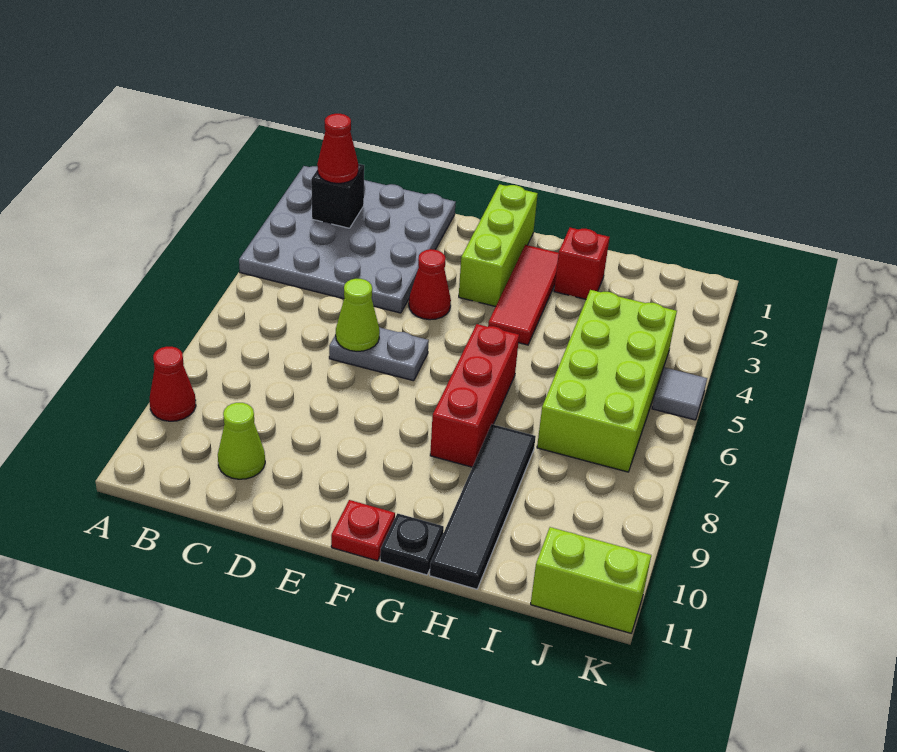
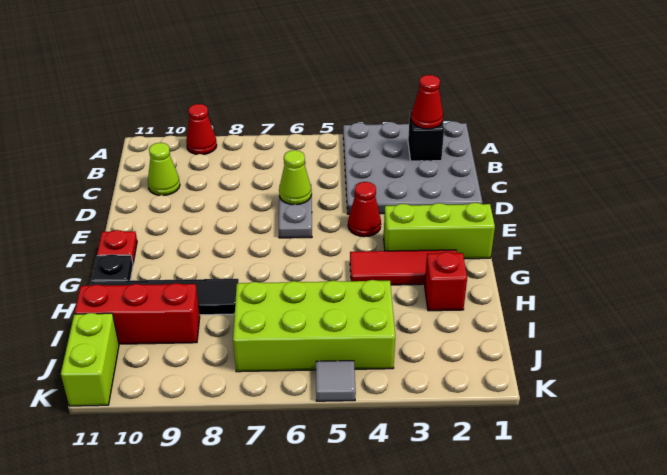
red brick G6:G8 level 1 -> red brick I9:I11 level 1

